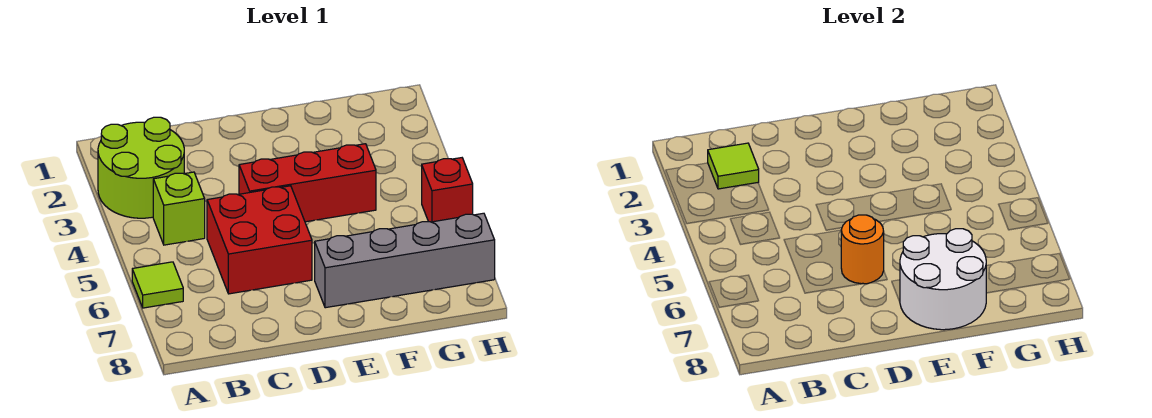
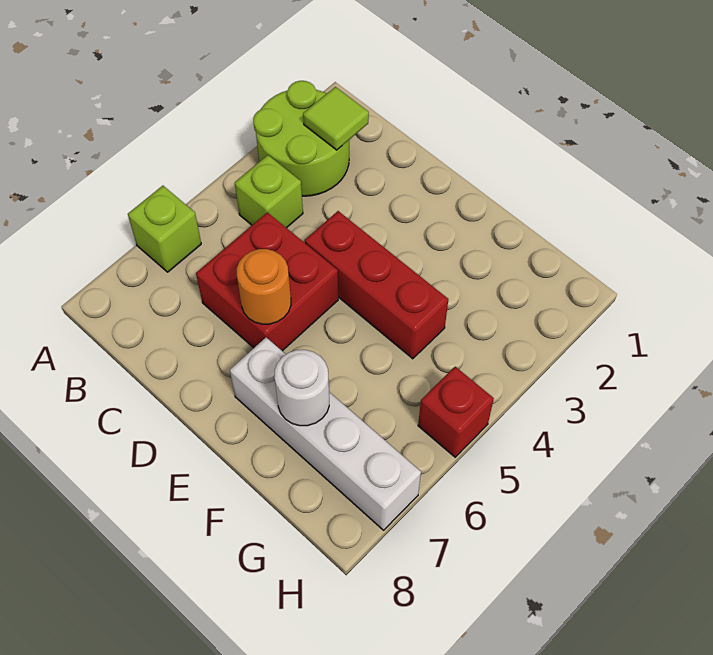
lime tile A6 level 1 -> lime brick A6 level 1
grey brick E7:H7 level 1 -> white brick E7:H7 level 1
white round brick E7:F8 level 2 -> white round brick F7 level 2

